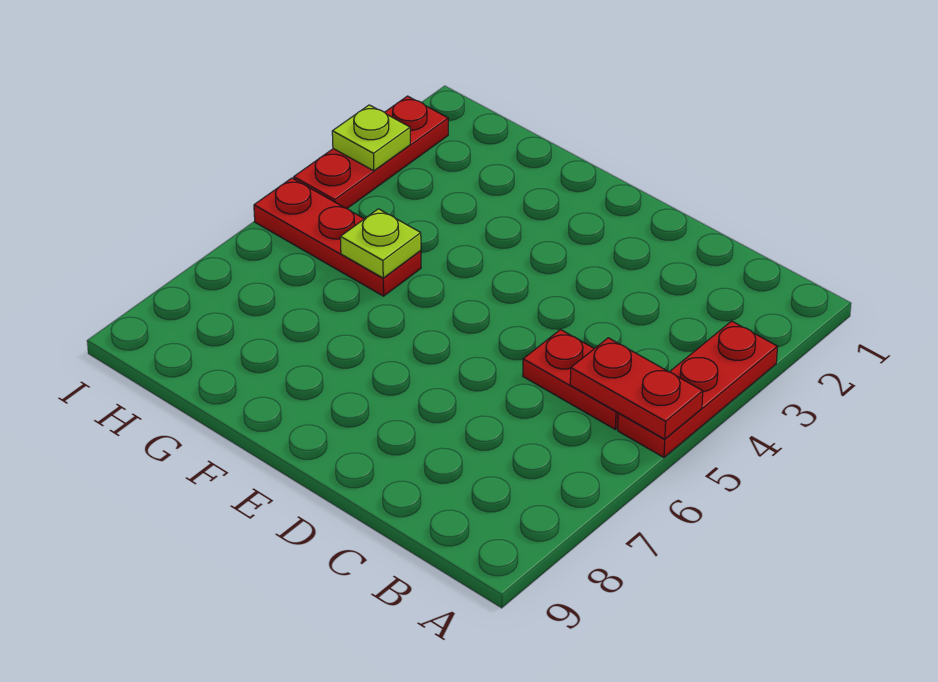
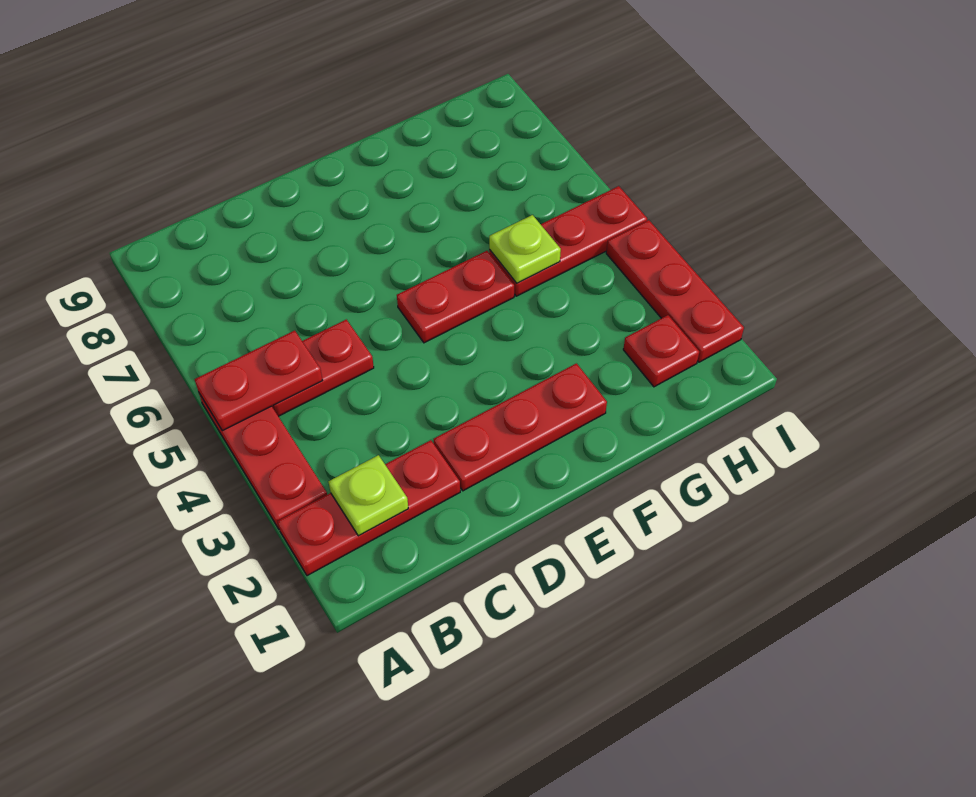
none -> red plate A2:C2 level 1
none -> red plate D2:F2 level 1
none -> red plate E5:F5 level 1
none -> red plate H2 level 1
lime plate I3 level 2 -> lime plate B2 level 2

